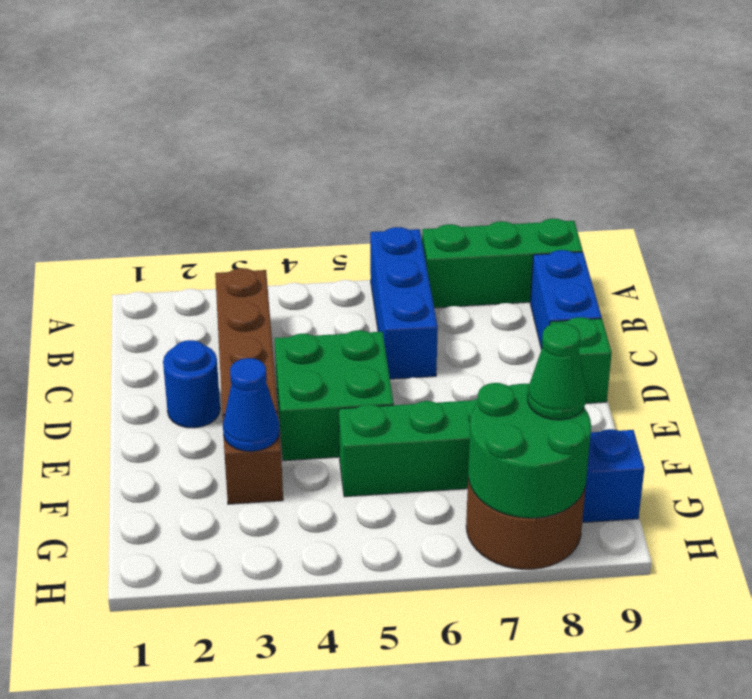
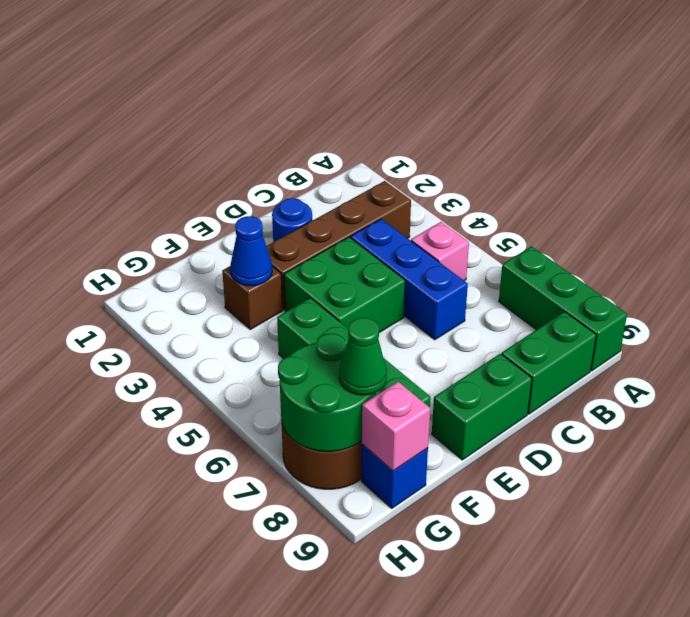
blue brick A6:C6 level 1 -> blue brick C4:C6 level 1
none -> pink brick B5 level 1
blue brick B9:C9 level 1 -> green brick B9:C9 level 1
green brick D9 level 1 -> green brick D9:E9 level 1
none -> pink brick G9 level 2

